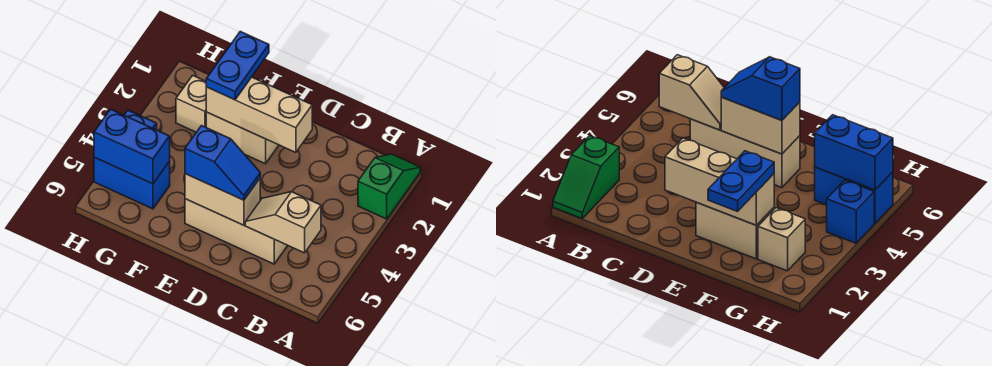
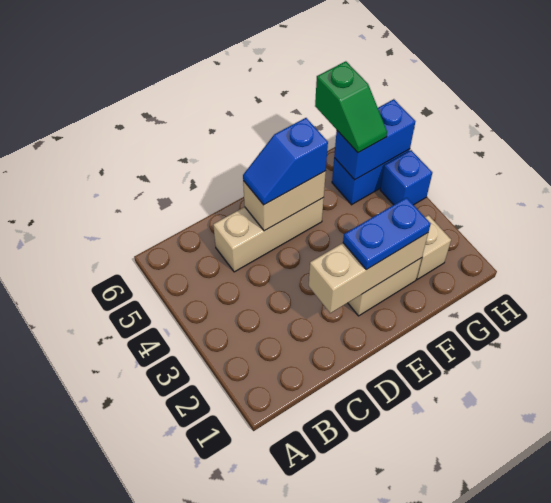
green slope A1:A2 level 1 top 2 -> green slope G5:G6 level 3 top 6
tan slope B5:C5 level 2 top B -> none
blue plate F1:F2 level 3 -> blue plate E2:F2 level 3

